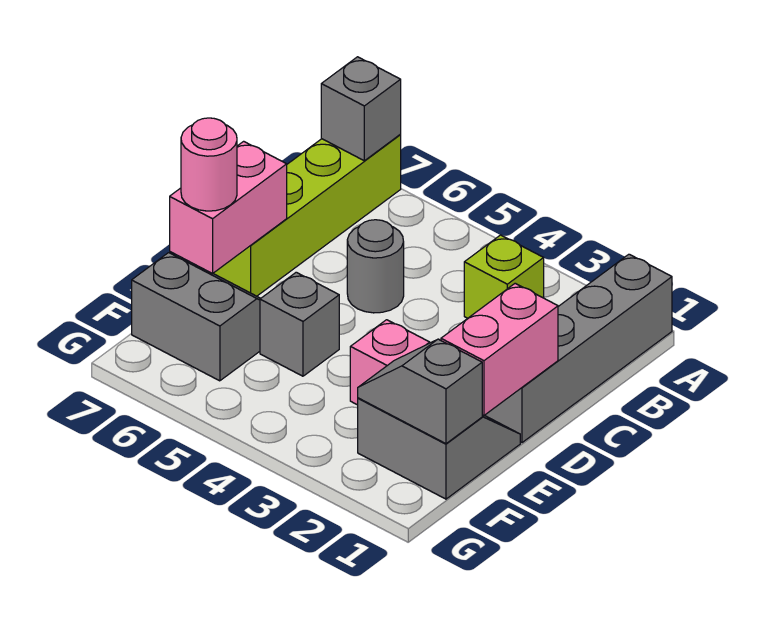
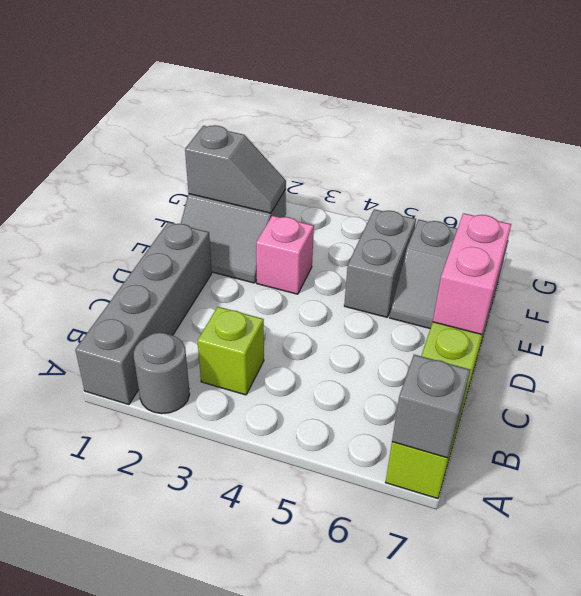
grey round brick C5 level 1 -> grey round brick A2 level 1
pink brick D1:E1 level 2 -> none
grey brick E5 level 1 -> grey brick E5:F5 level 1
pink round brick E7 level 3 -> none

